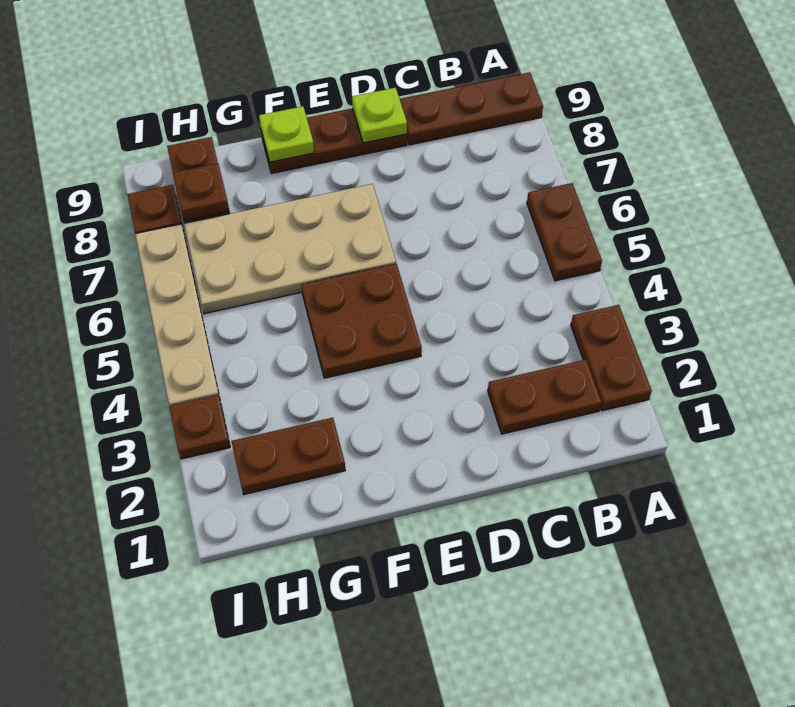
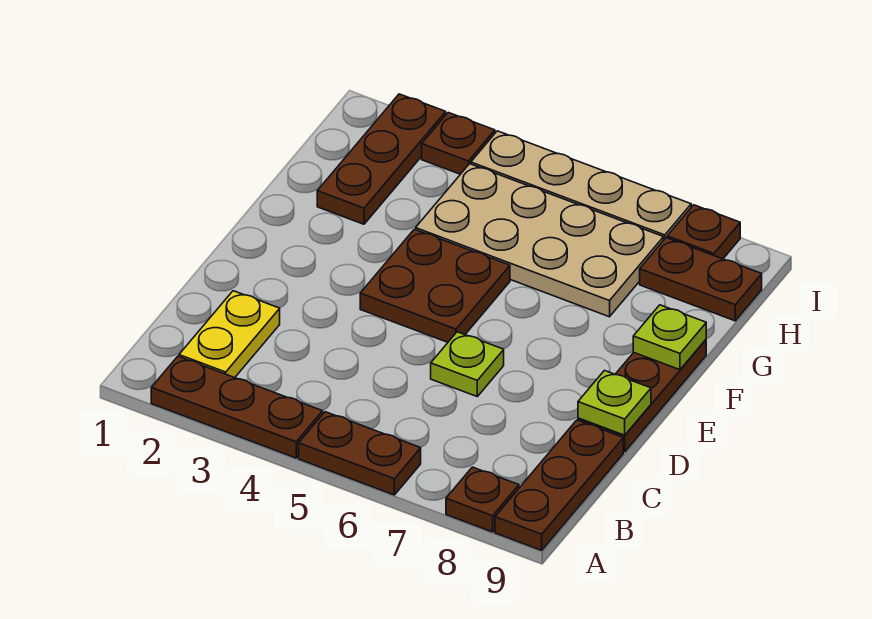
brown plate A2:A3 level 1 -> brown plate A2:A4 level 1
brown plate B2:C2 level 1 -> yellow plate B2:C2 level 1
none -> lime plate D6 level 1
tan plate E6:H7 level 1 -> tan plate G4:H7 level 1
brown plate G2:H2 level 1 -> brown plate G2:I2 level 1
brown plate H8 level 2 -> brown plate A8 level 1

